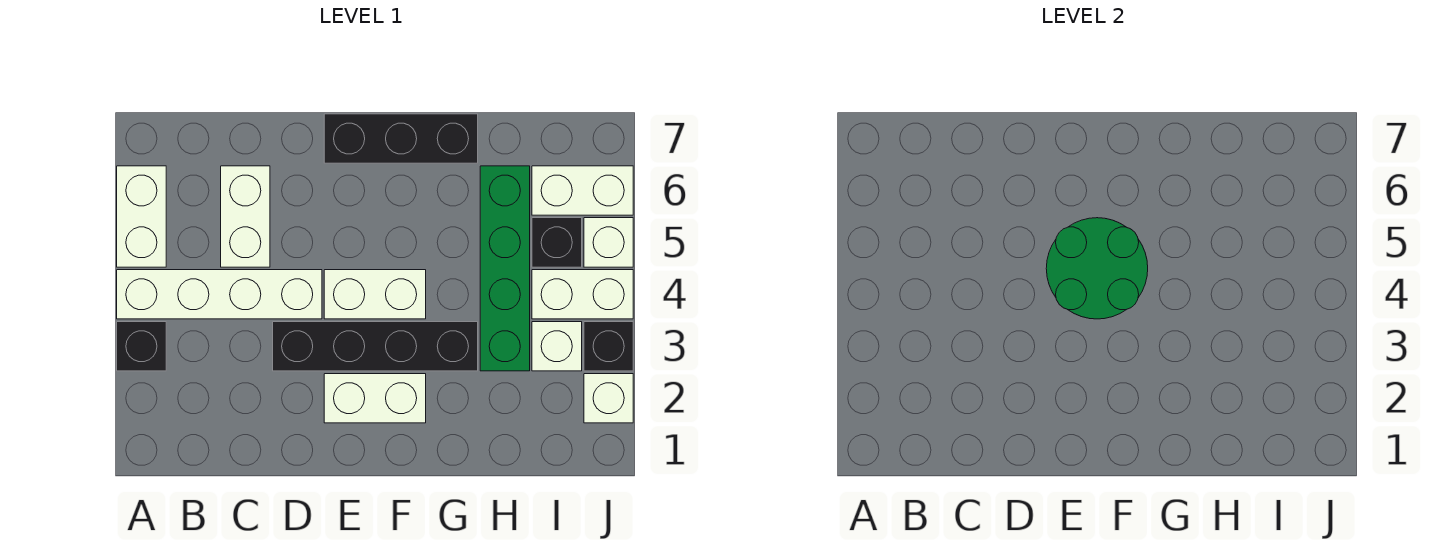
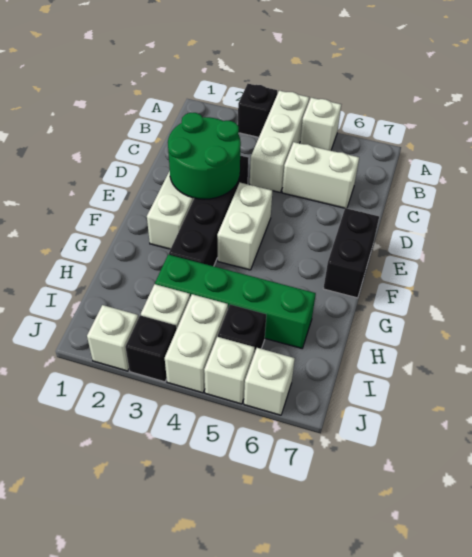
white brick A4:D4 level 1 -> white brick A4:C4 level 1
white brick A5:A6 level 1 -> white brick A5 level 1
green round brick E4:F5 level 2 -> green round brick D2:E3 level 2
black brick E7:G7 level 1 -> black brick E7:F7 level 1
white brick I6:J6 level 1 -> white brick J6 level 1

